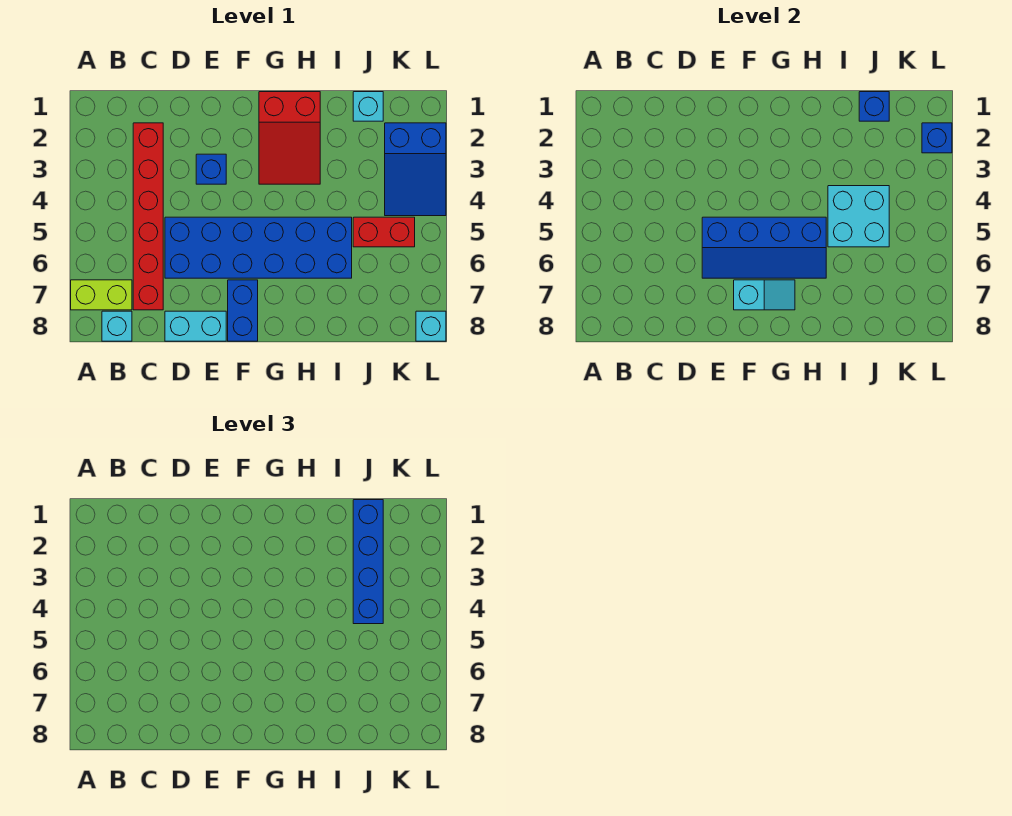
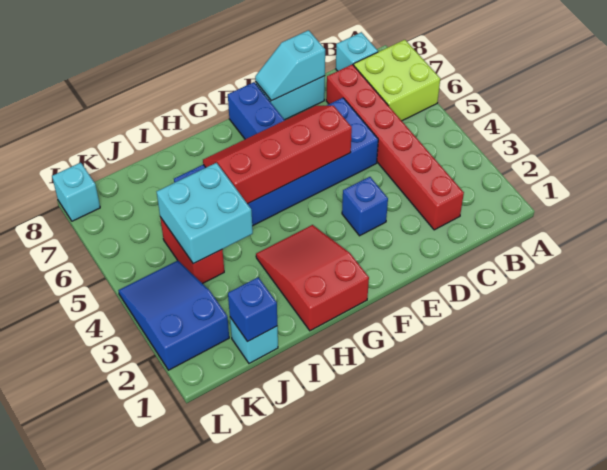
lime brick A7:B7 level 1 -> lime brick A6:B7 level 1
blue slope E5:H6 level 2 top 5 -> red slope E5:H6 level 2 top 5
cyan slope F7:G7 level 2 top F -> cyan slope D8:E8 level 2 top D
blue brick J1:J4 level 3 -> none
red brick J5:K5 level 1 -> red brick J4:J5 level 1
blue brick L2 level 2 -> none

